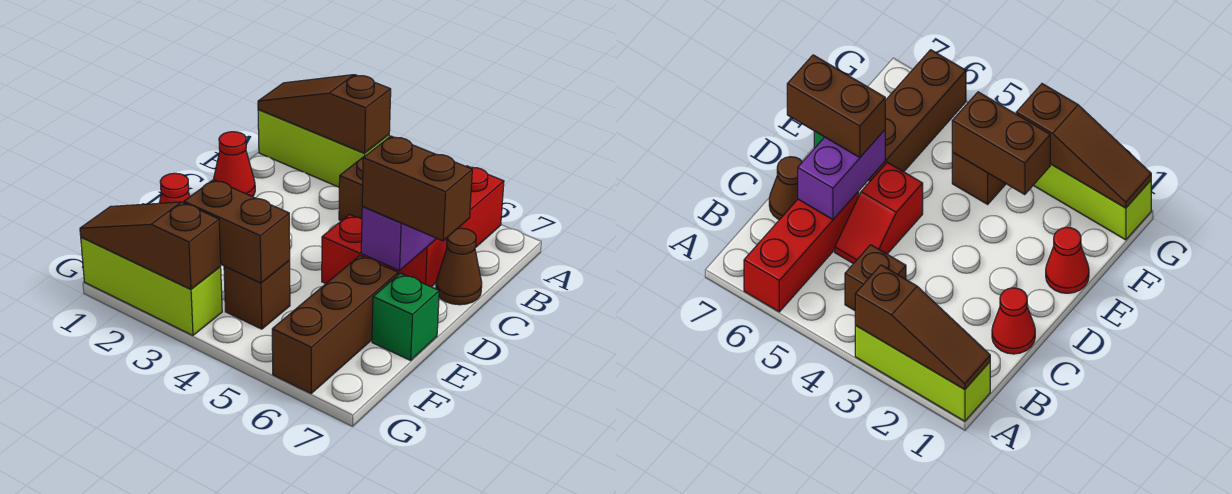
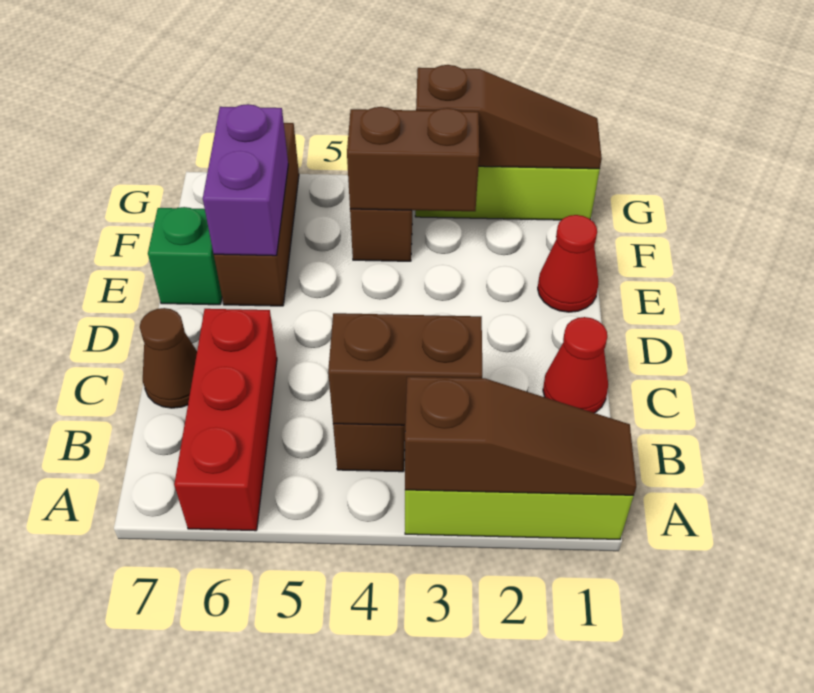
red slope C5:D5 level 1 top D -> none
purple brick C6:D6 level 2 -> purple brick E6:F6 level 2
brown brick D6:D7 level 3 -> brown brick B3:B4 level 2

